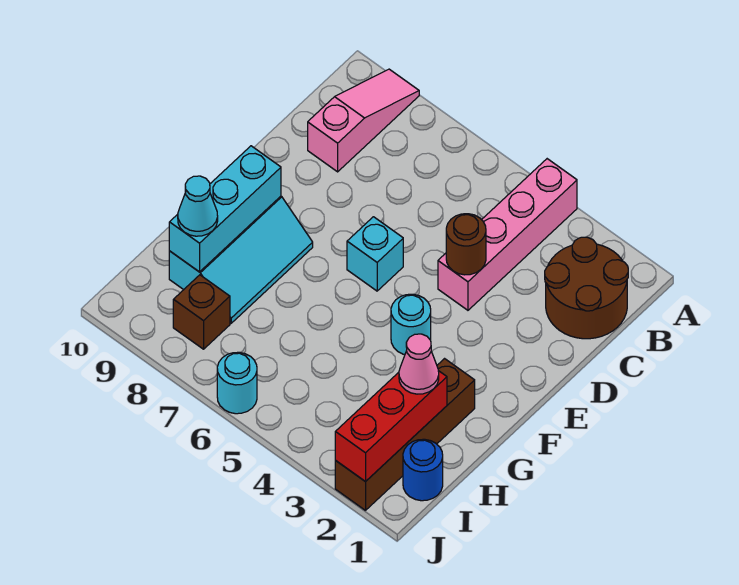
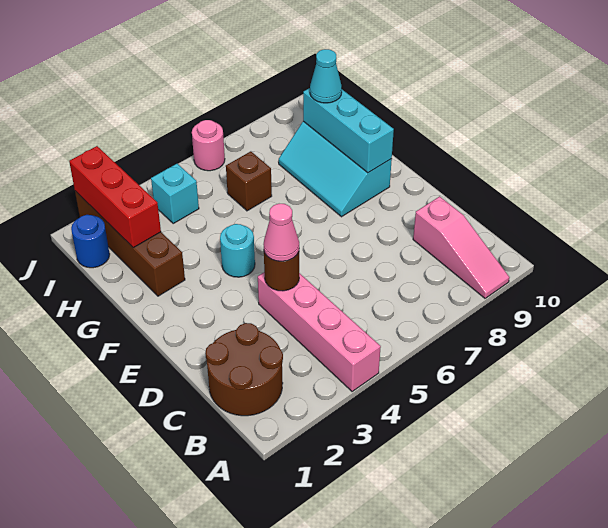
cyan brick E6 level 1 -> cyan brick I4 level 1
pink cone H2 level 3 -> pink cone D4 level 3
brown brick I8 level 1 -> brown brick H6 level 1
cyan round brick J6 level 1 -> pink round brick J6 level 1

